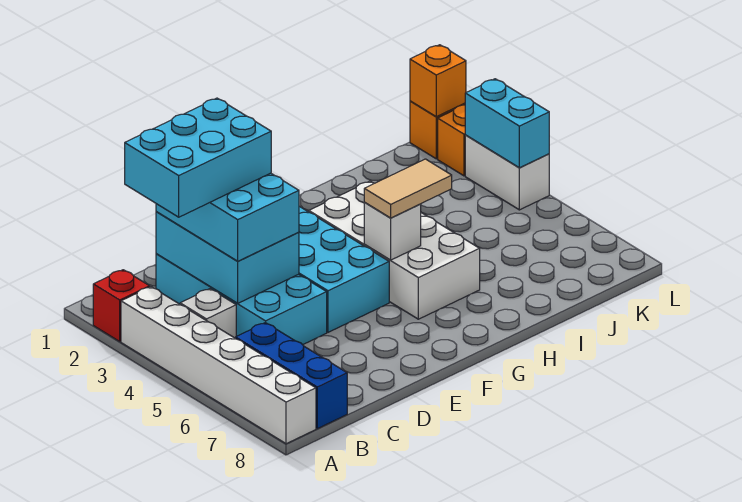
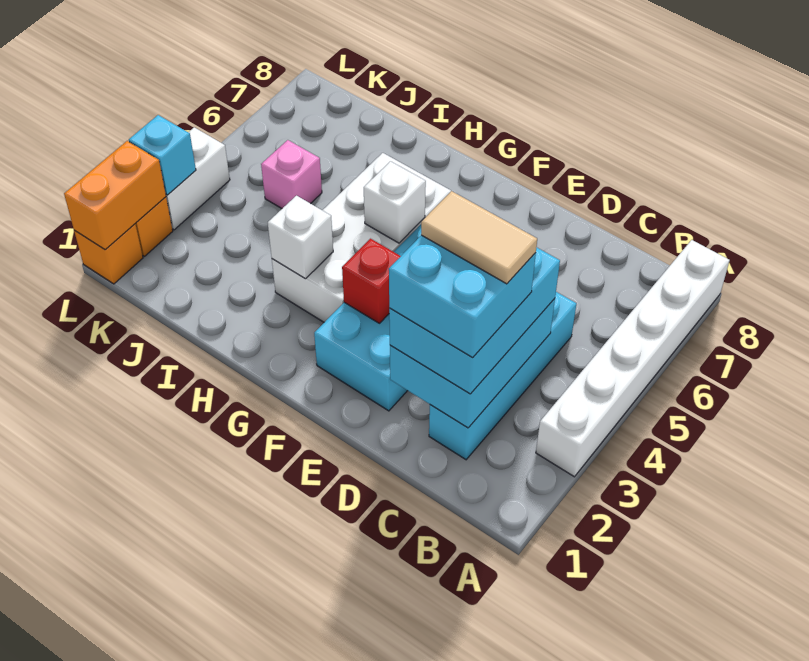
red brick A2 level 1 -> red brick F3 level 2
cyan brick B2:D3 level 4 -> cyan brick C2:D3 level 4
white brick B4 level 1 -> white brick H3 level 2
blue brick B6:B8 level 1 -> none
cyan brick C2:D5 level 1 -> cyan brick C2:C5 level 1
tan tile G5:H5 level 3 -> tan tile C3:D3 level 5
none -> pink brick J5 level 1
orange brick L1 level 2 -> orange brick L1:L2 level 2
cyan brick L3:L4 level 2 -> cyan brick L3 level 2

